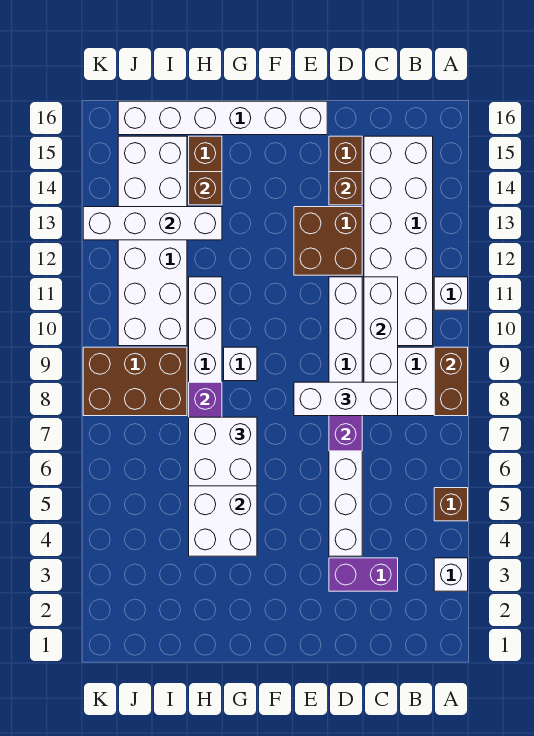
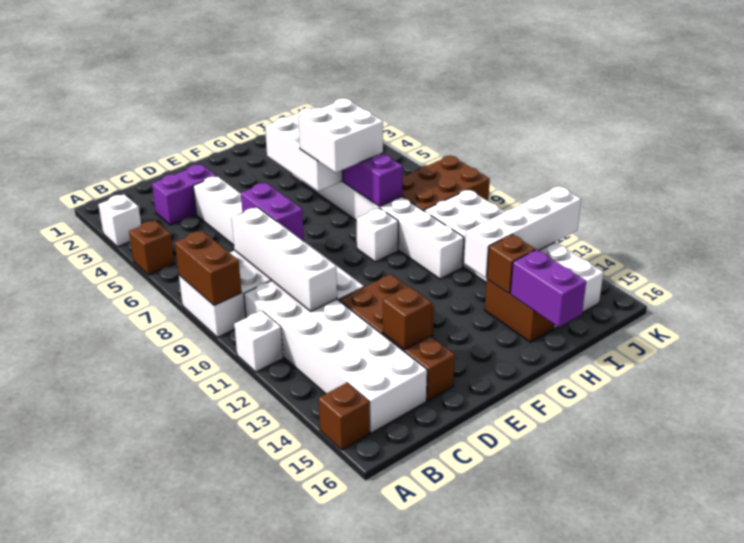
none -> brown brick A15 level 1
white brick C8:E8 level 3 -> none
white brick E16:J16 level 1 -> none
none -> purple brick H15:H16 level 2

